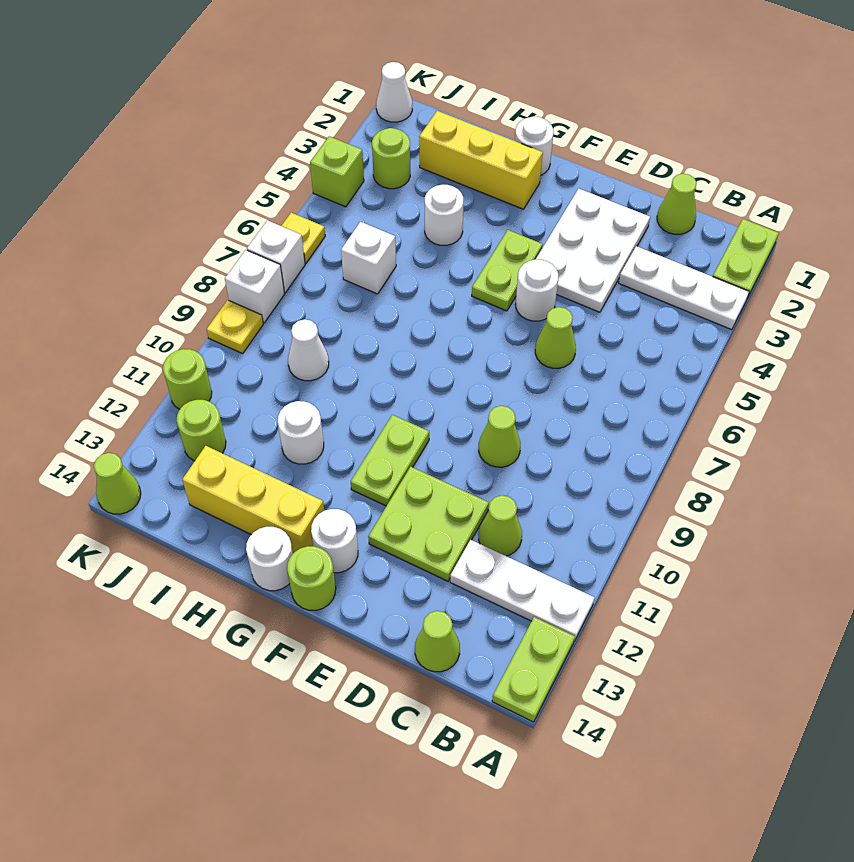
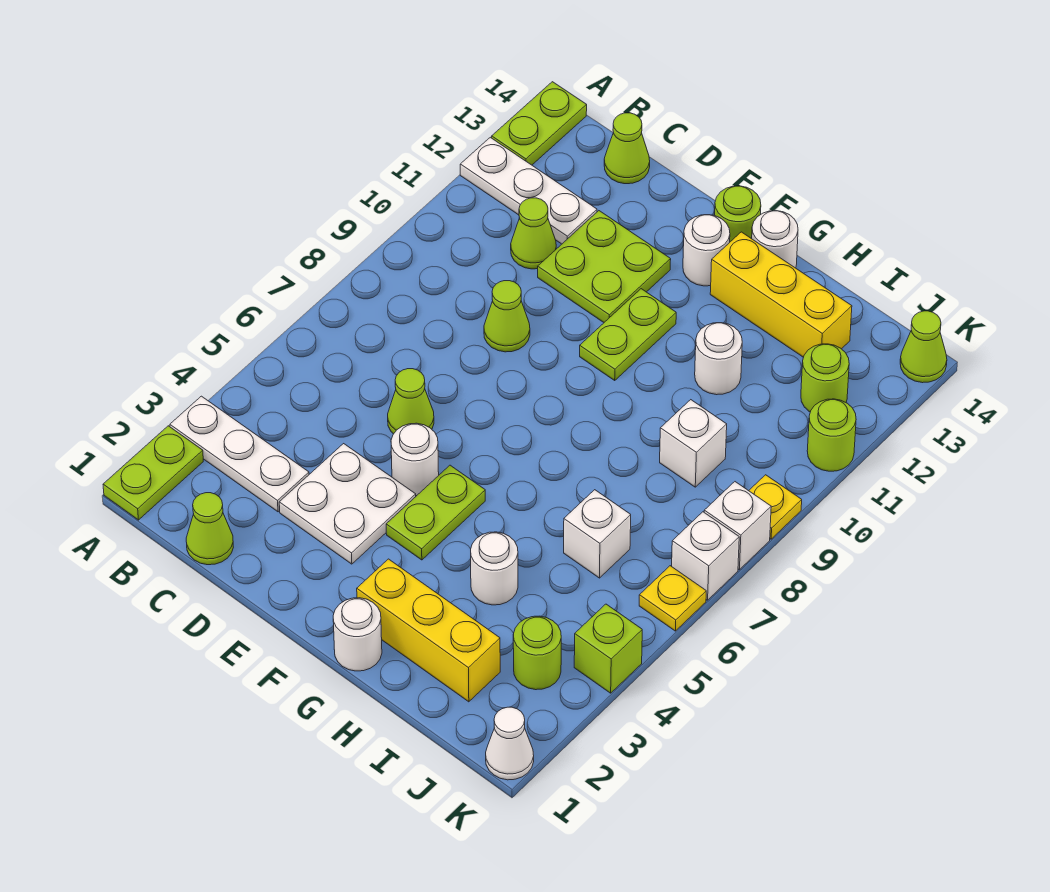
white plate D2:E4 level 1 -> white plate D3:E4 level 1
white cone I9 level 1 -> white brick I9 level 1

